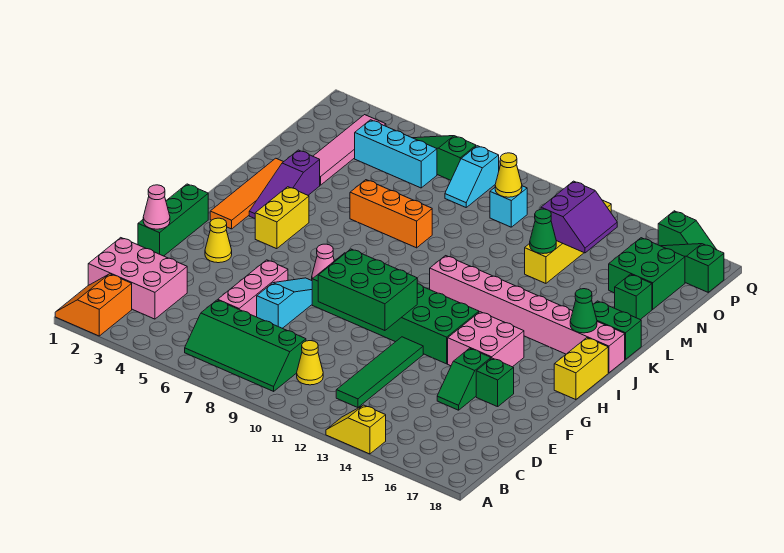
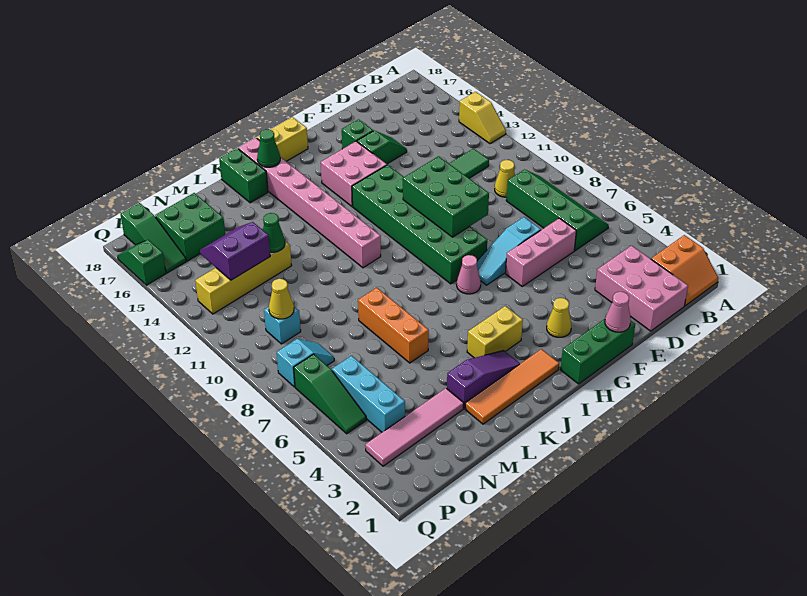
green brick M17 level 1 -> none

